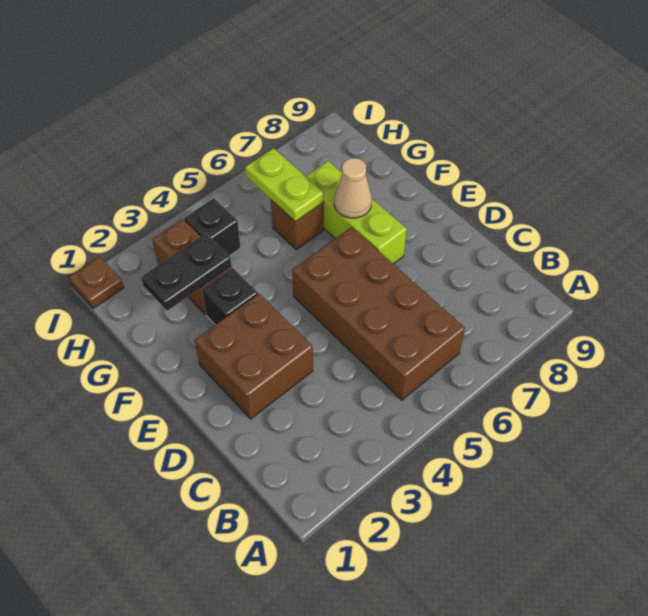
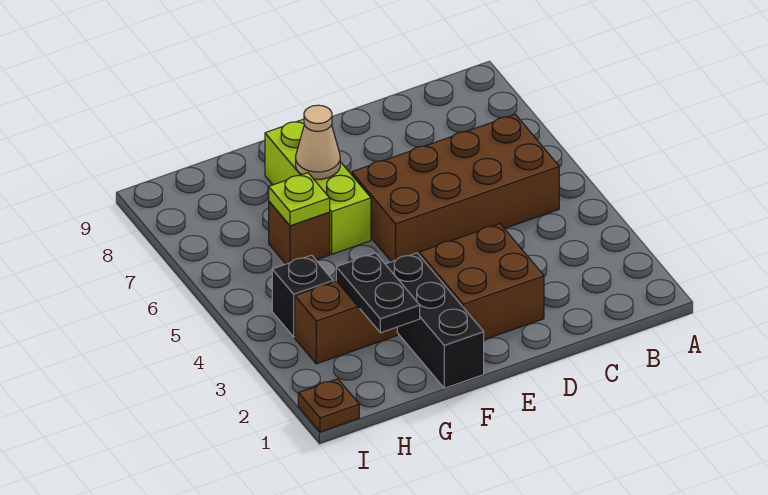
lime brick E7:G7 level 1 -> lime brick F6:F8 level 1
black brick F3 level 1 -> black brick F1:F3 level 1
lime plate G6:H6 level 2 -> lime plate G6 level 2

